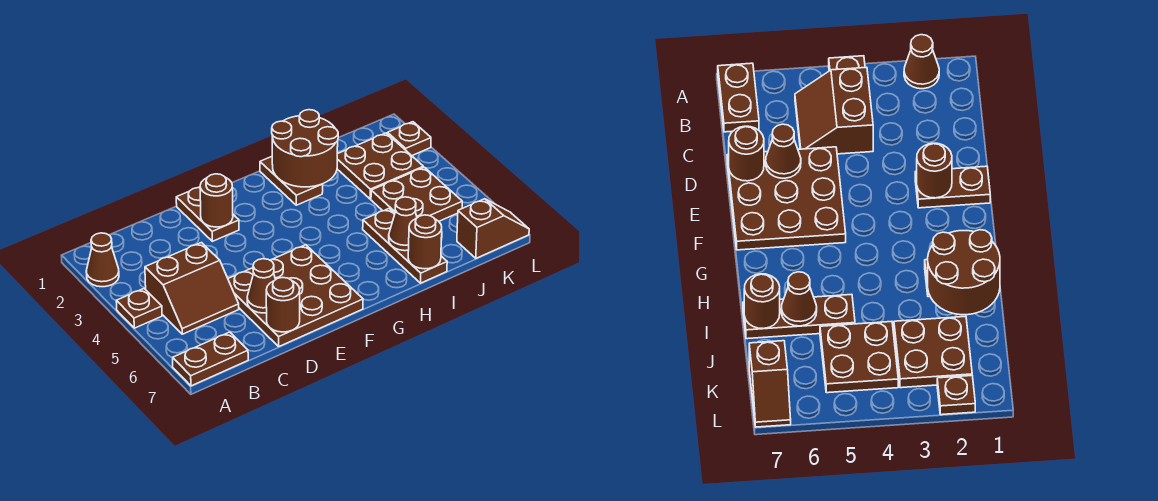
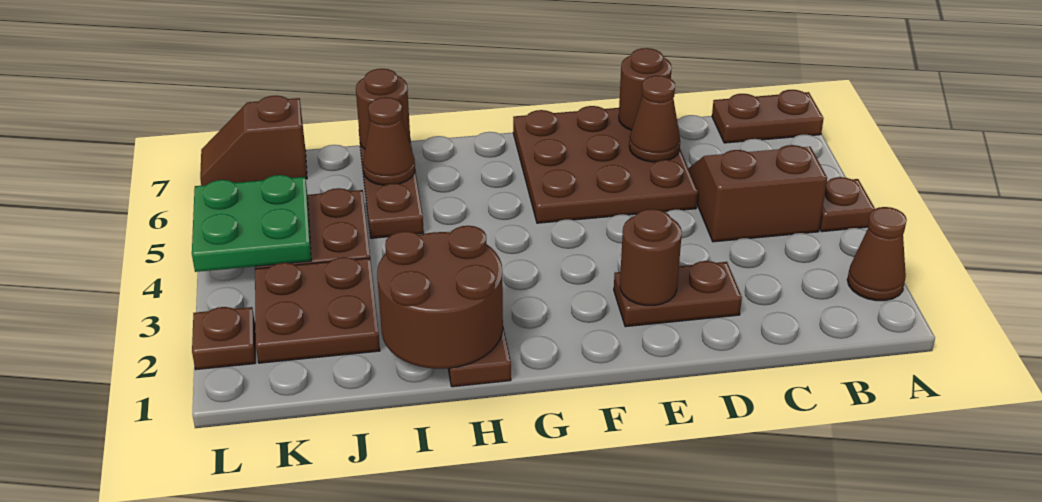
brown plate E1:E2 level 1 -> brown plate D2:E2 level 1
none -> green plate K4:L5 level 2

